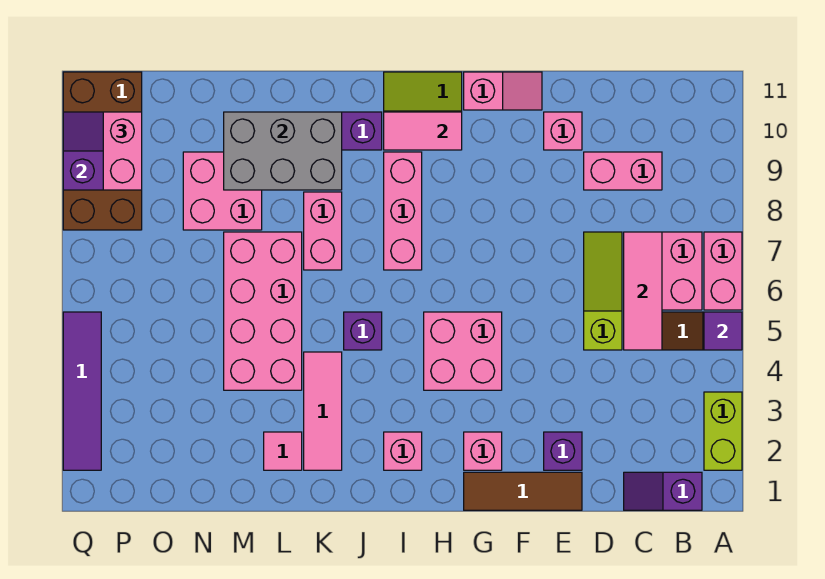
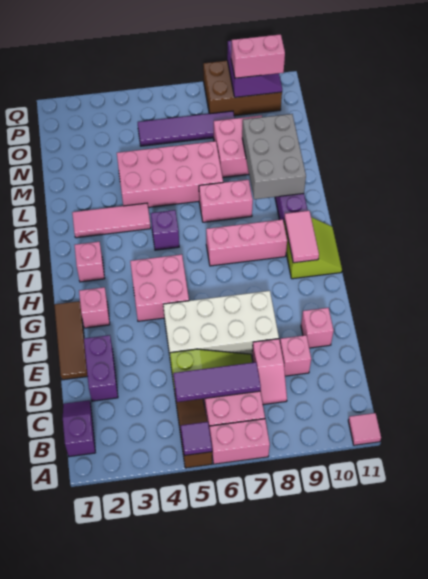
lime brick A2:A3 level 1 -> none
pink tile C5:C7 level 2 -> purple tile C5:C7 level 2
pink brick C9:D9 level 1 -> pink brick D9 level 1
purple brick E2 level 1 -> purple brick D2:E2 level 1
none -> white brick E5:F8 level 1
pink slope F11:G11 level 1 top G -> pink slope C8:D8 level 1 top D
pink tile L2 level 1 -> pink tile A11 level 1
brown brick P8:Q11 level 1 -> brown brick P8:Q10 level 1
purple tile Q2:Q5 level 1 -> purple tile O5:O8 level 1

